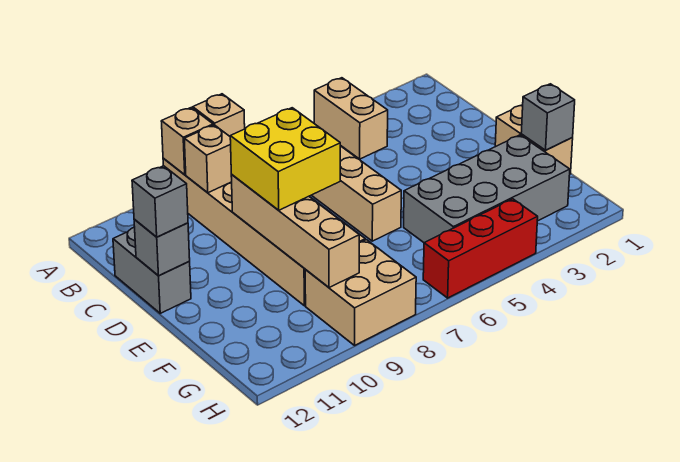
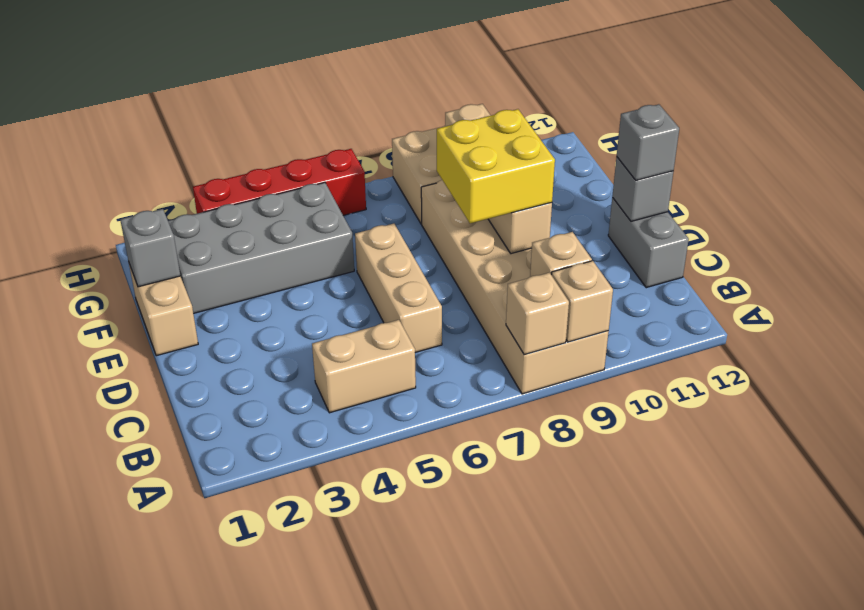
tan brick A4:B4 level 1 -> tan brick B4:B5 level 1
red brick H4:H6 level 1 -> red brick H3:H6 level 1

